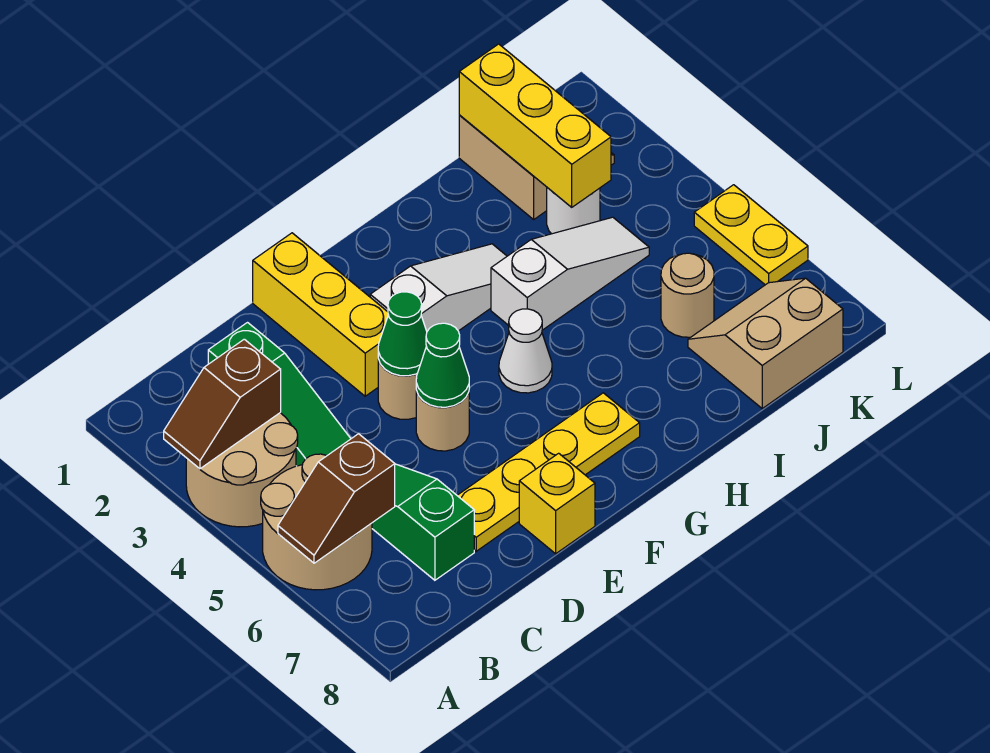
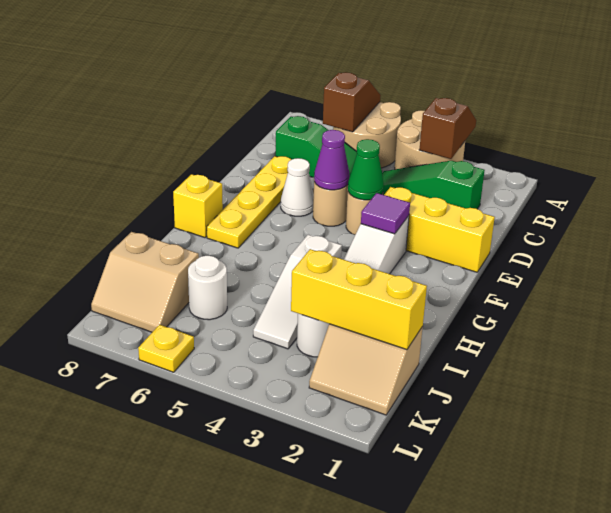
green cone E5 level 2 -> purple cone E5 level 2
yellow brick E8 level 1 -> yellow brick G8 level 1
none -> purple tile F3 level 2
white cone G5 level 1 -> white cone E6 level 1
tan round brick J6 level 1 -> white round brick J6 level 1
tan slope J7:K8 level 1 top 8 -> tan slope J7:K8 level 1 top J
yellow plate L5:L6 level 1 -> yellow plate L6 level 1

